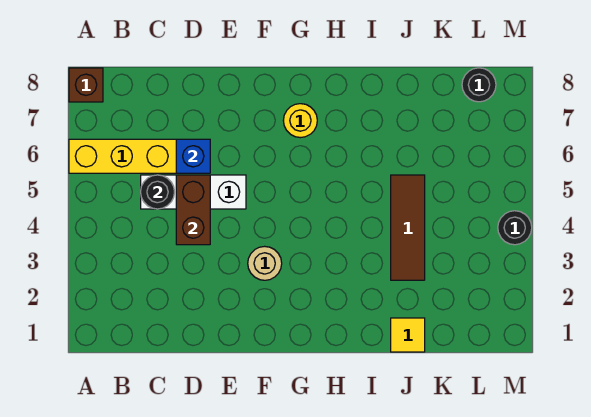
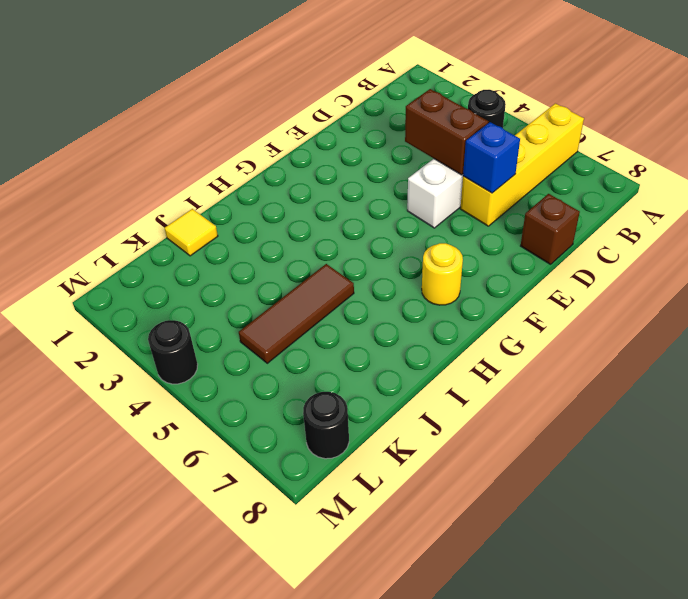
brown brick A8 level 1 -> brown brick D8 level 1
tan round brick F3 level 1 -> none
brown tile J3:J5 level 1 -> brown tile I5:K5 level 1

